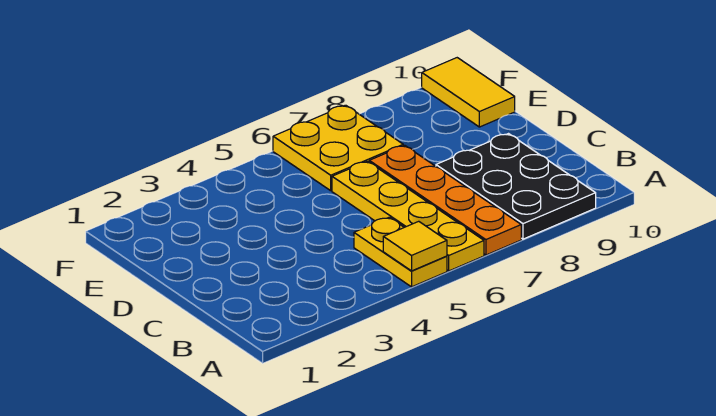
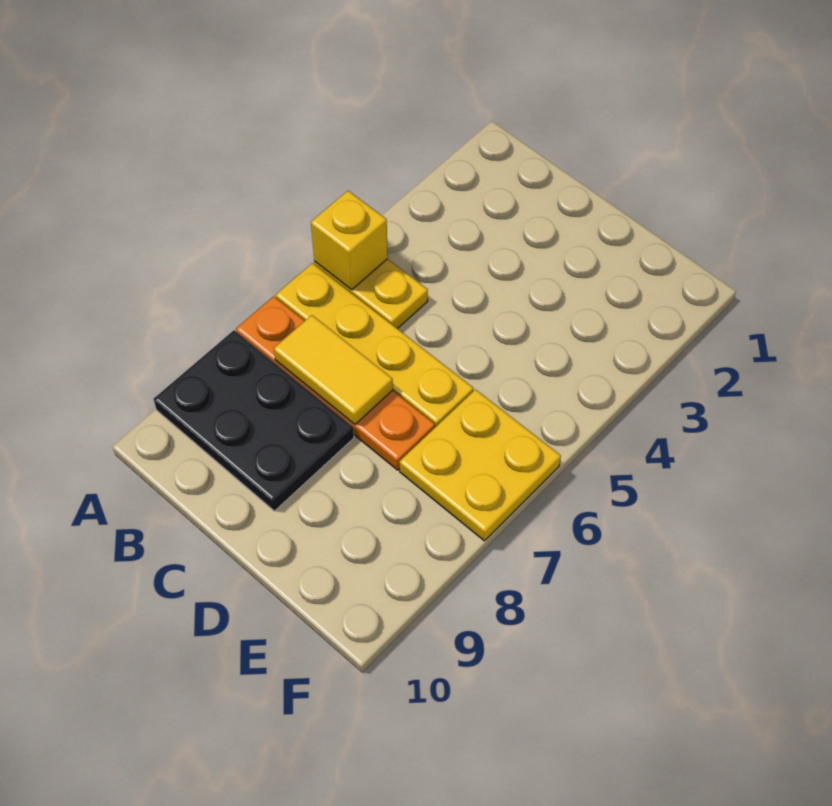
yellow tile A5 level 2 -> yellow brick A5 level 2
yellow tile E10:F10 level 1 -> yellow tile B7:C7 level 2

